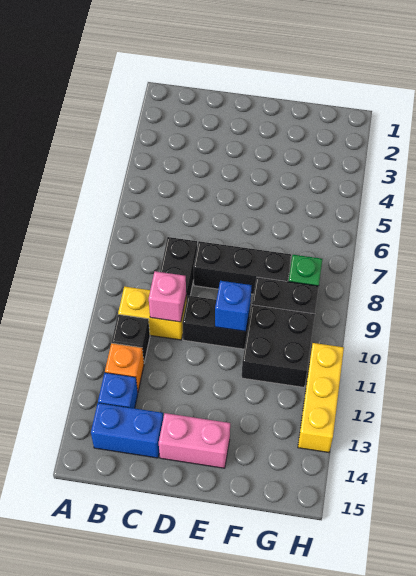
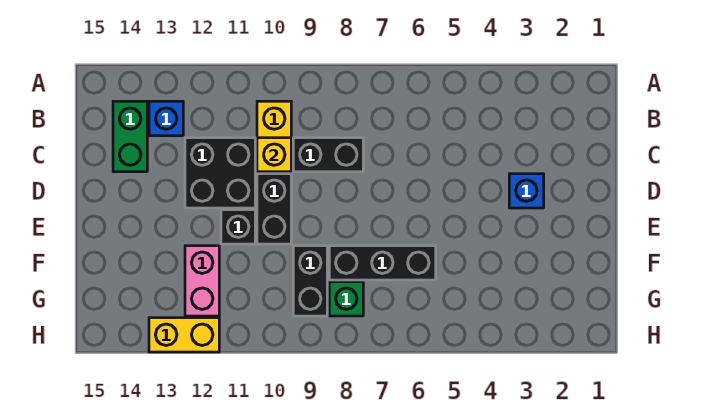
black brick B11 level 1 -> black brick E11 level 1
orange brick B12 level 1 -> none
blue brick B14:C14 level 1 -> green brick B14:C14 level 1
pink brick C10 level 2 -> yellow brick C10 level 2
black brick D8:F8 level 1 -> black brick F6:F8 level 1
pink brick D14:E14 level 1 -> pink brick F12:G12 level 1
blue brick E10 level 2 -> blue brick D3 level 1
black brick F10:G11 level 1 -> black brick C11:D12 level 1
yellow brick H11:H13 level 1 -> yellow brick H12:H13 level 1

